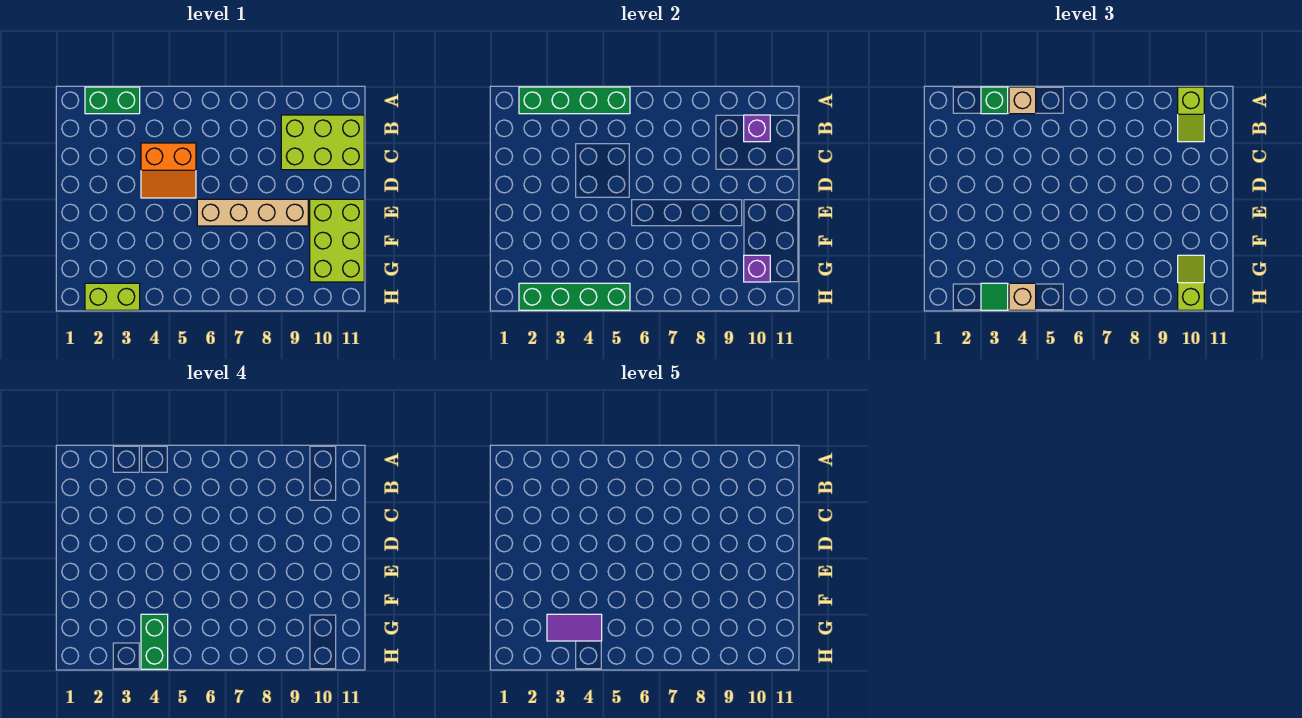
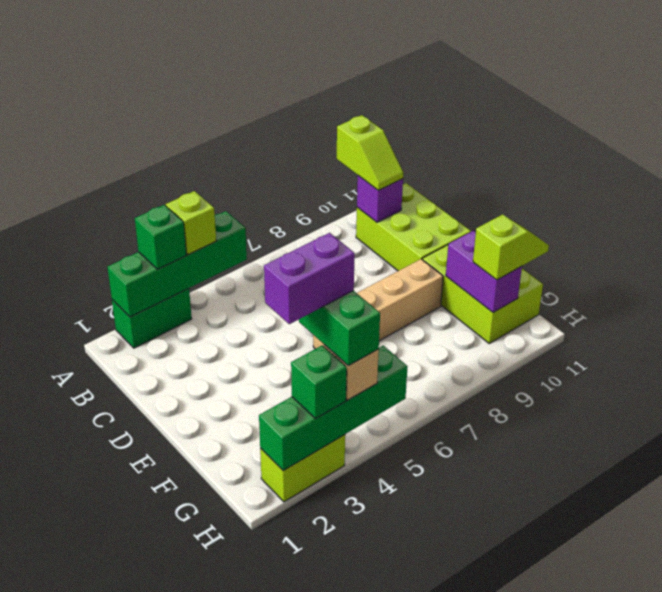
tan brick A4 level 3 -> lime brick A4 level 3
lime brick B9:C11 level 1 -> lime brick B10:D11 level 1
orange slope C4:D5 level 1 top C -> none
purple tile G3:G4 level 5 -> purple brick G3:G4 level 5
purple brick G10 level 2 -> purple brick F10:G10 level 2
lime slope G10:H10 level 3 top H -> lime slope G10:G11 level 3 top 10
green tile H3 level 3 -> green brick H3 level 3

